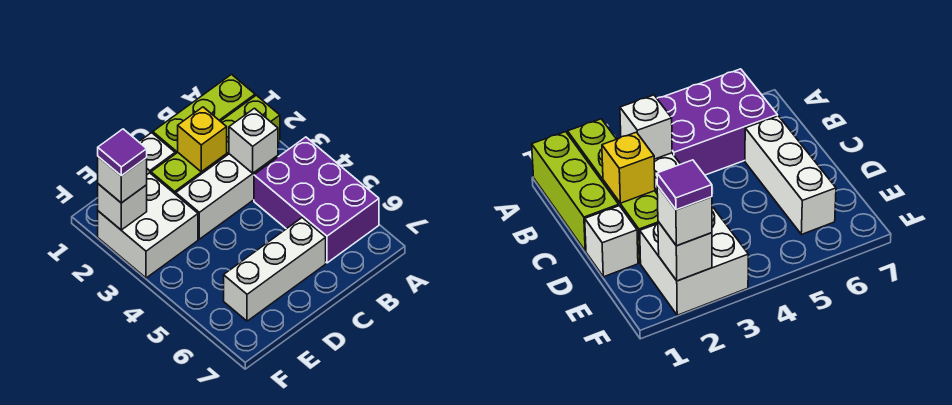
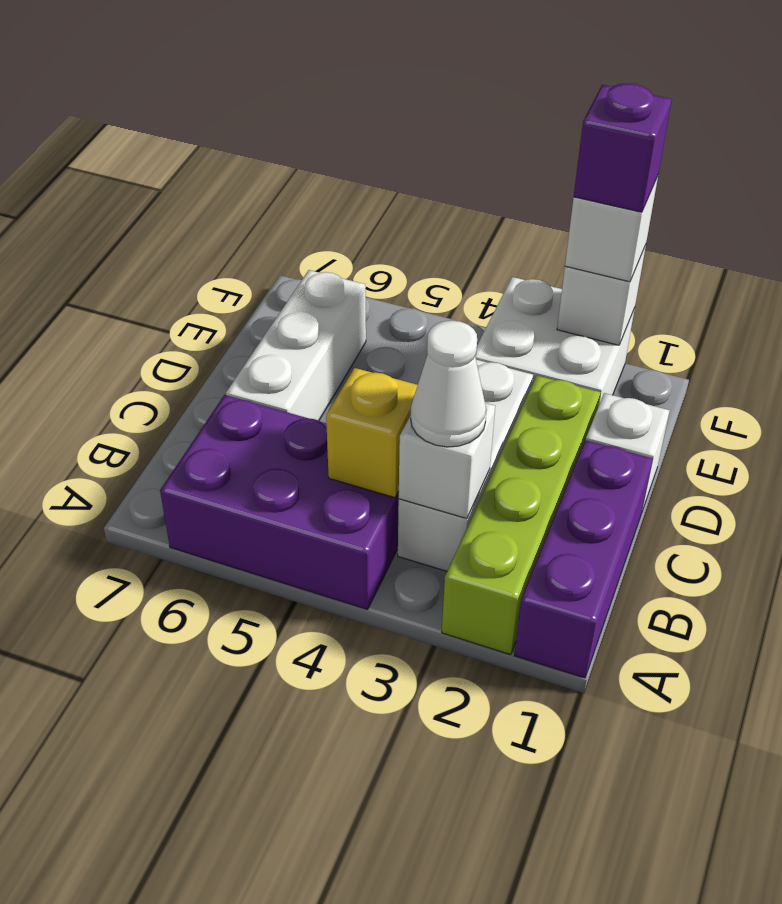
lime brick A1:C1 level 1 -> purple brick A1:C1 level 1
none -> white cone B3 level 3
yellow brick C2 level 2 -> yellow brick B4 level 2
purple tile F2 level 4 -> purple brick F2 level 4

